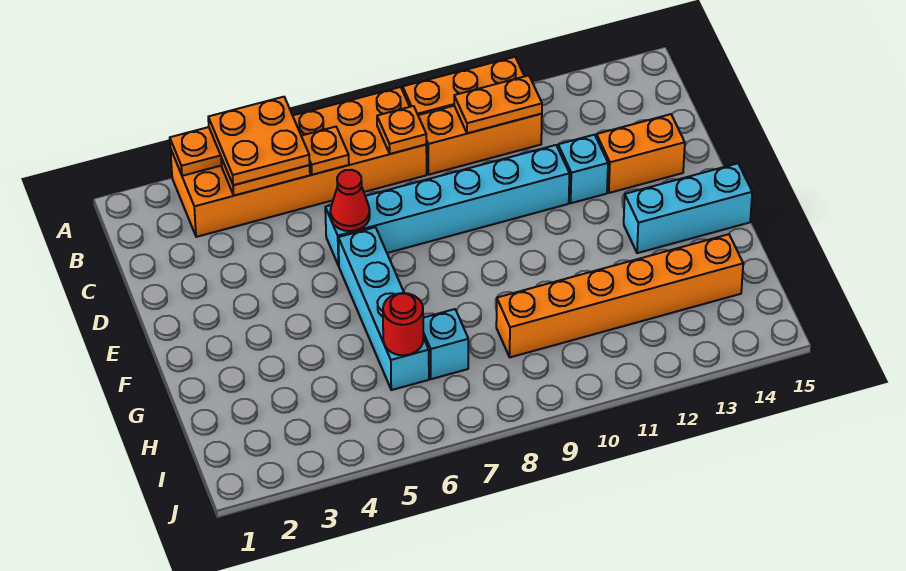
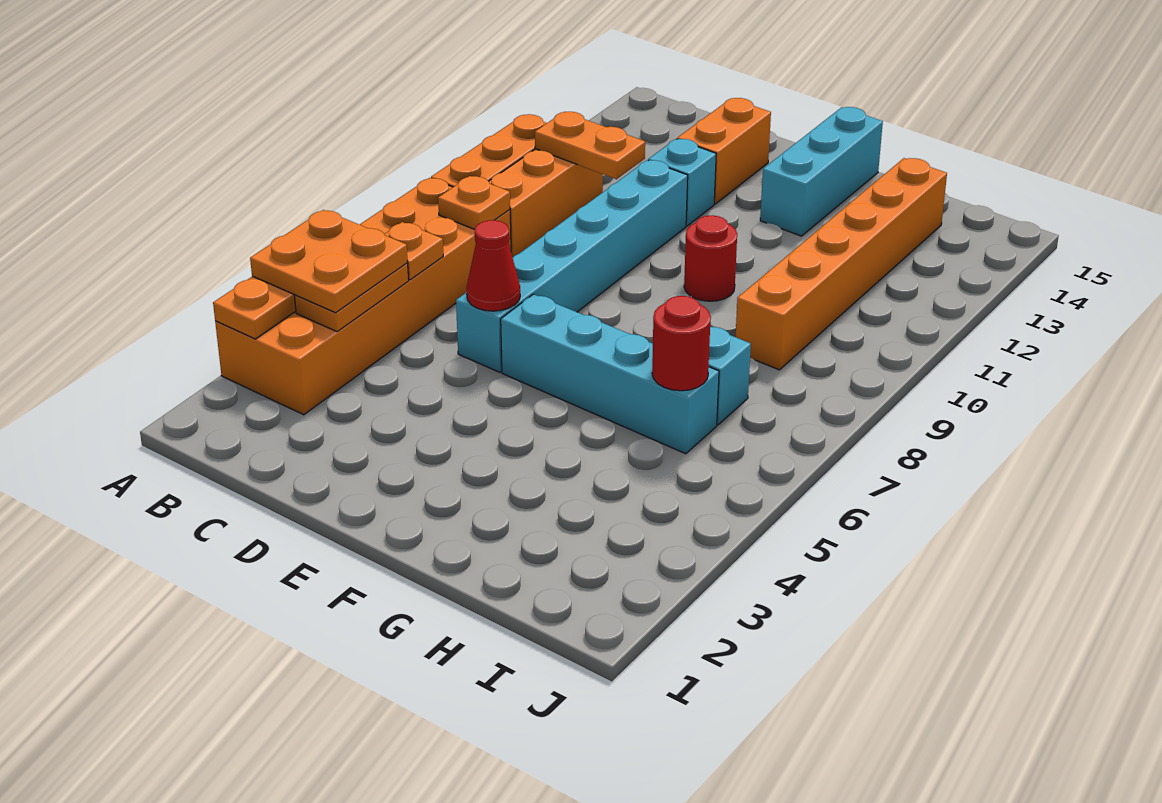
orange plate B10:B11 level 2 -> orange plate B11:C11 level 2
none -> red round brick F10 level 1

